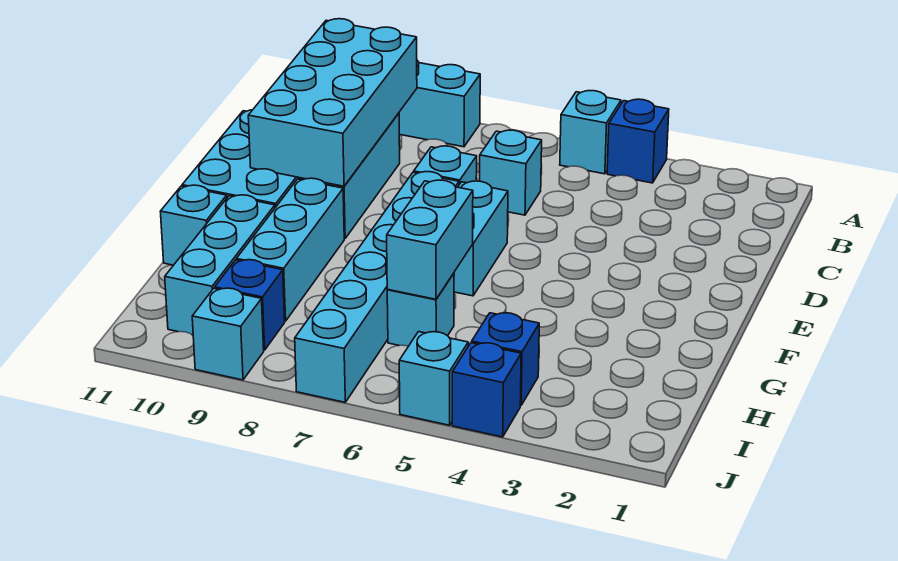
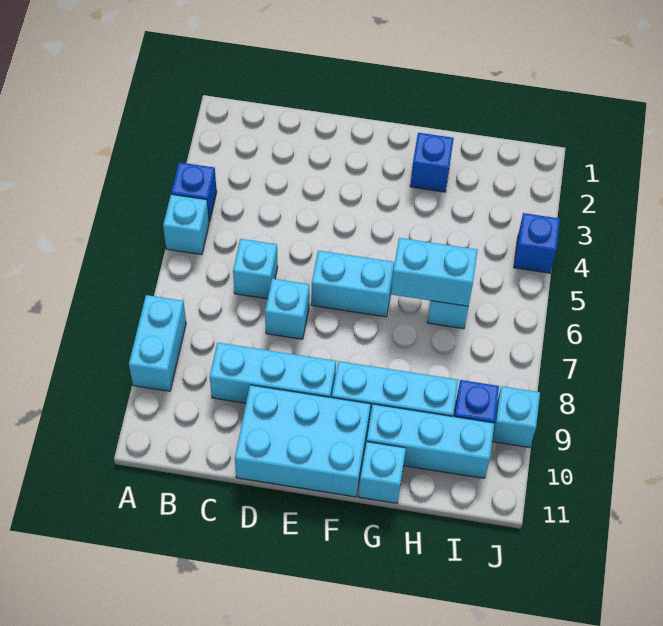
cyan brick B9:E10 level 2 -> none
cyan brick E7:J7 level 1 -> none
blue brick I4 level 1 -> blue brick G2 level 1
cyan brick J5 level 1 -> none

